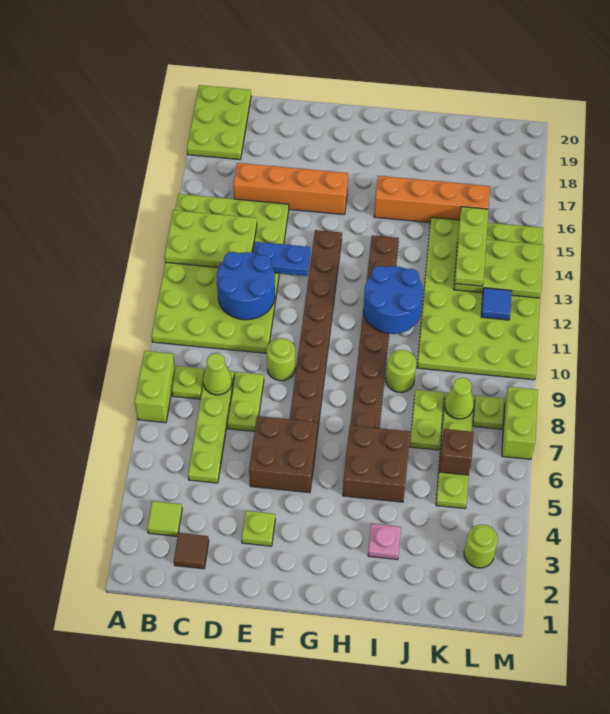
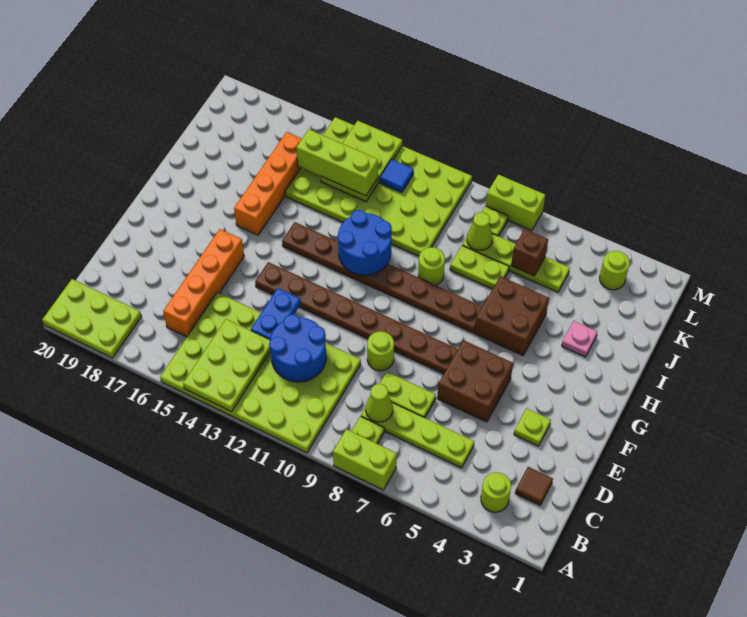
lime tile B3 level 1 -> lime round brick B3 level 1
lime plate K13:K15 level 3 -> lime brick K13:K15 level 3

